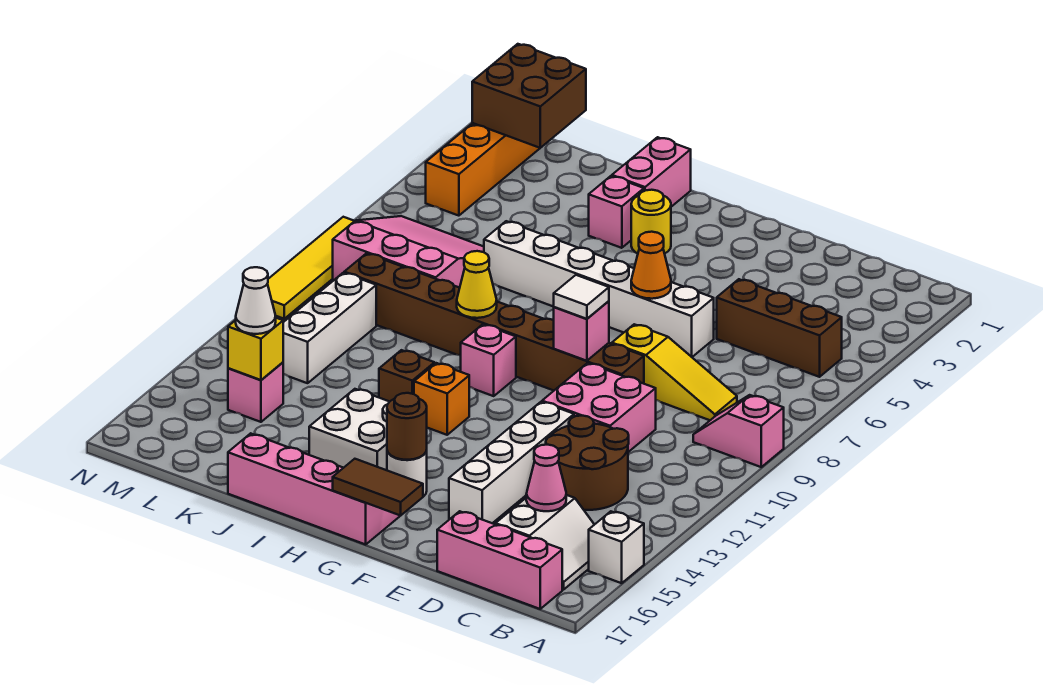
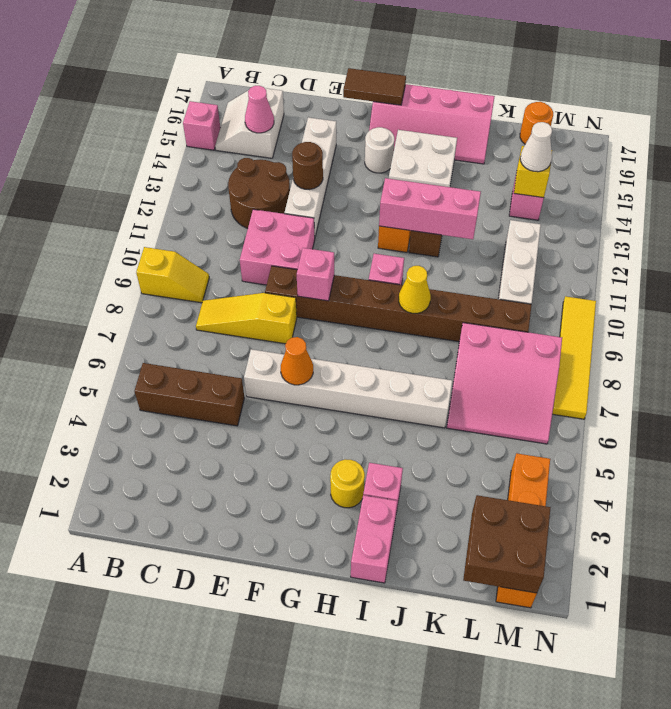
pink slope A9:B9 level 1 top A -> yellow slope A9:B9 level 1 top A
white brick A15 level 1 -> pink brick A15 level 1
pink brick B17:D17 level 1 -> pink brick H12:J12 level 2
white tile F9 level 3 -> none
brown round brick G15 level 2 -> brown round brick E13 level 2
none -> orange round brick L17 level 1

